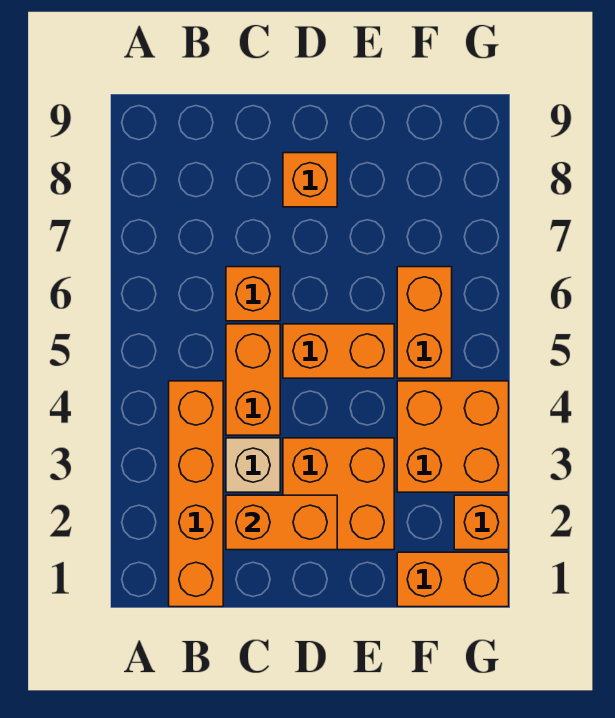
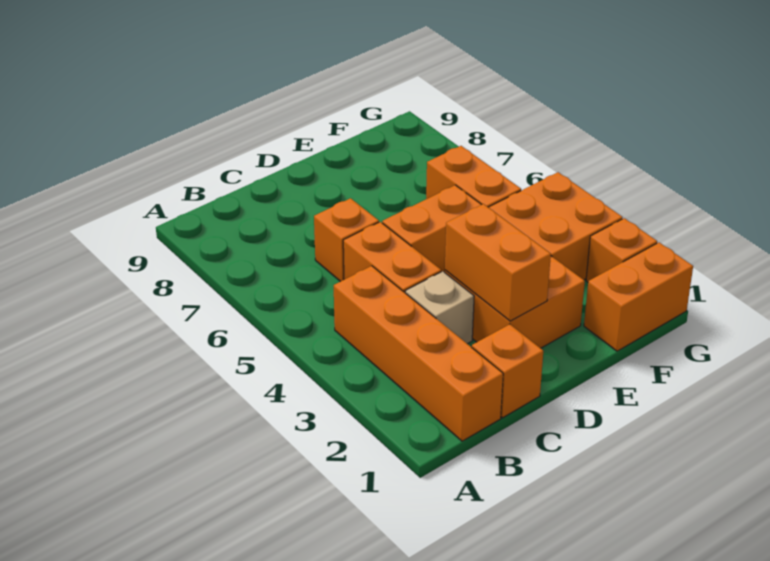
orange brick C2:D2 level 2 -> orange brick D2:D3 level 2
orange brick D8 level 1 -> orange brick C1 level 1

